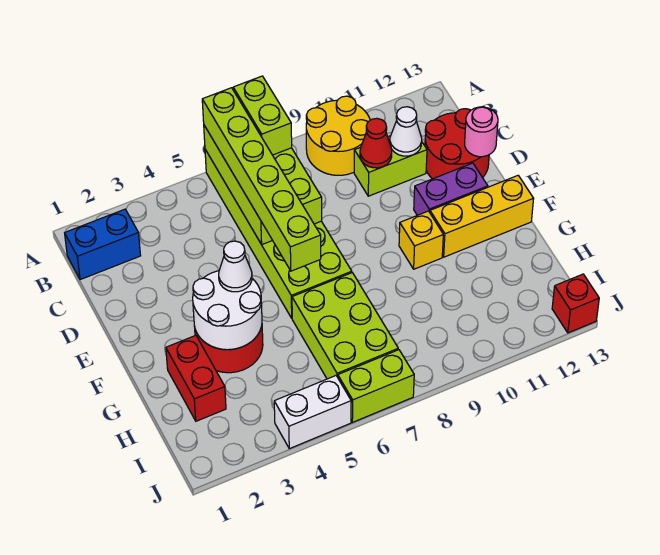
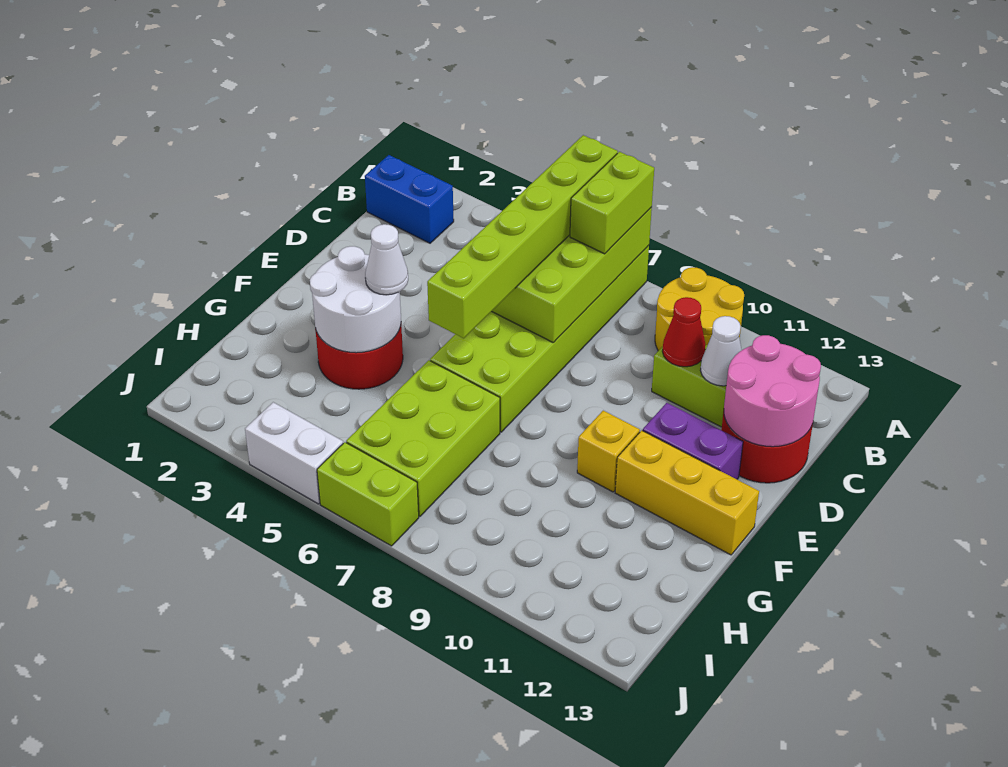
pink round brick D13 level 2 -> pink round brick C12:D13 level 2
red brick G2:H2 level 1 -> none
red brick J13 level 1 -> none

